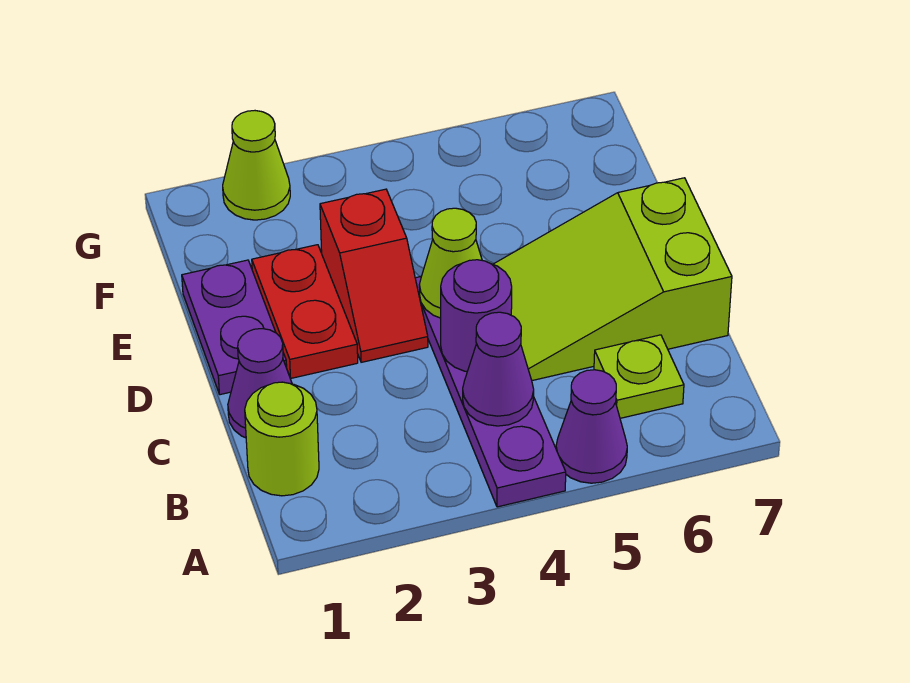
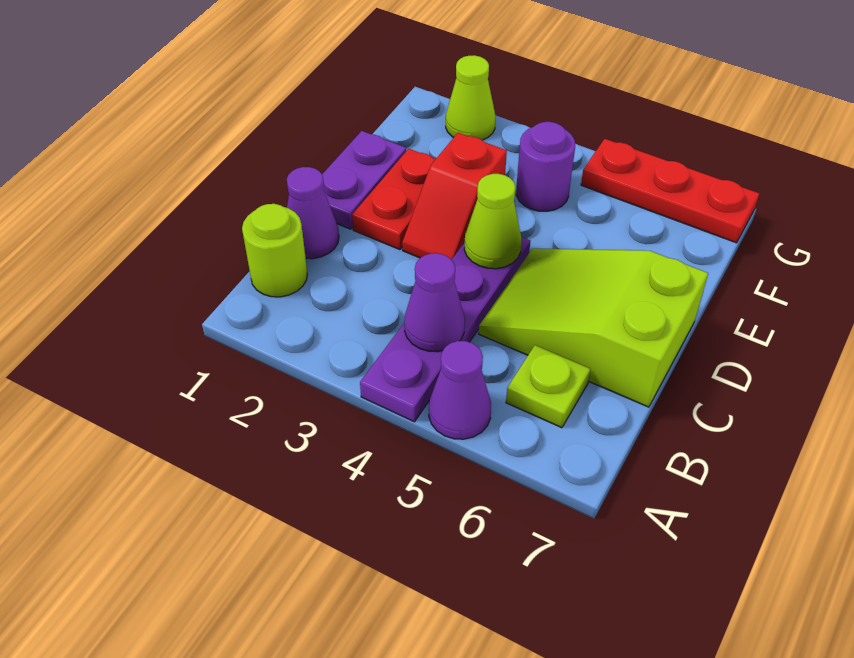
purple round brick C4 level 2 -> purple round brick F4 level 1
none -> red plate G5:G7 level 1

